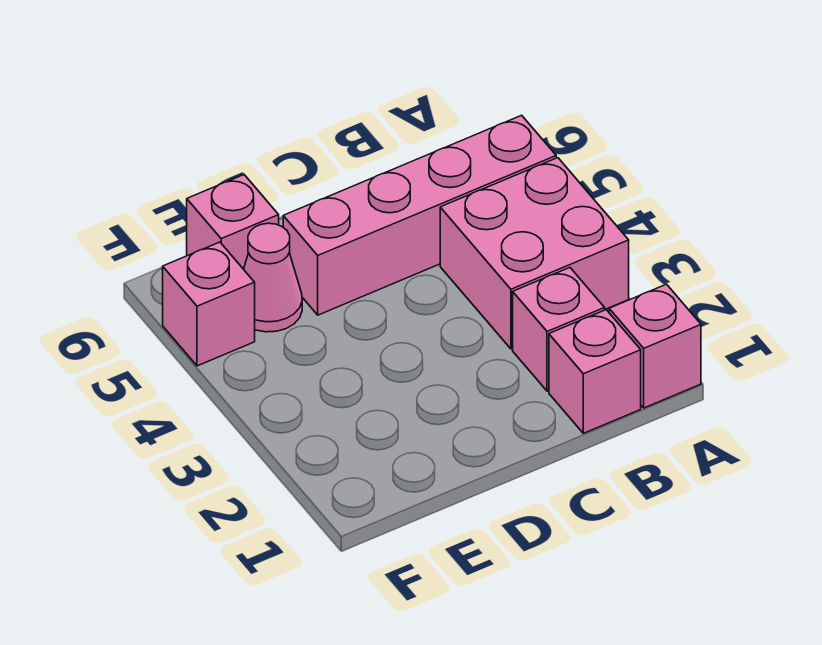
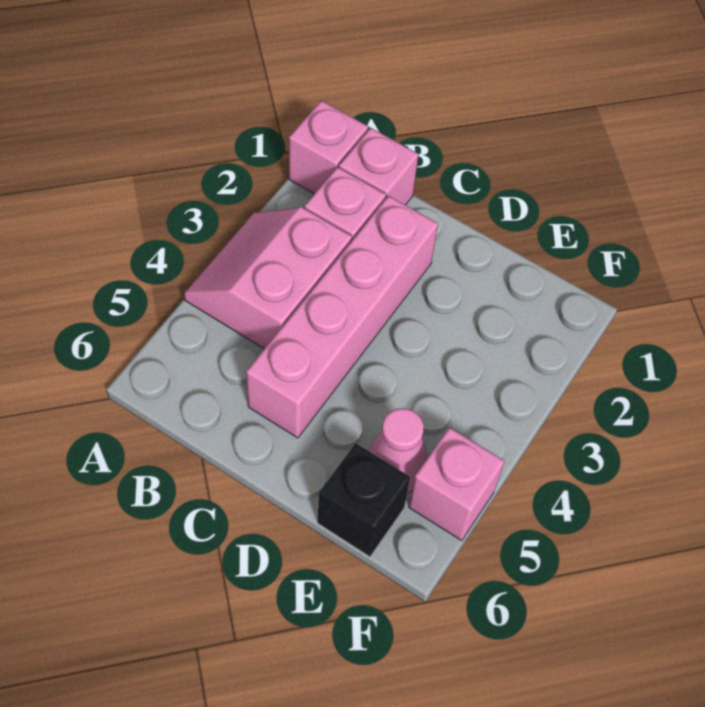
pink brick A3:B4 level 1 -> pink slope A3:B4 level 1 top B
pink brick A5:D5 level 1 -> pink brick C2:C5 level 1
pink brick E6 level 1 -> black brick E6 level 1

